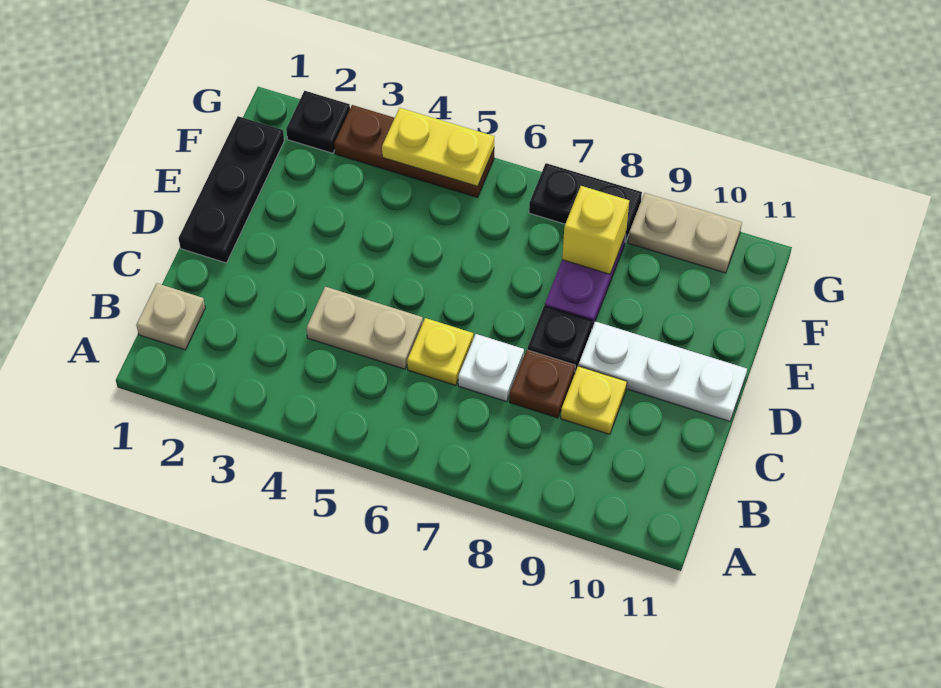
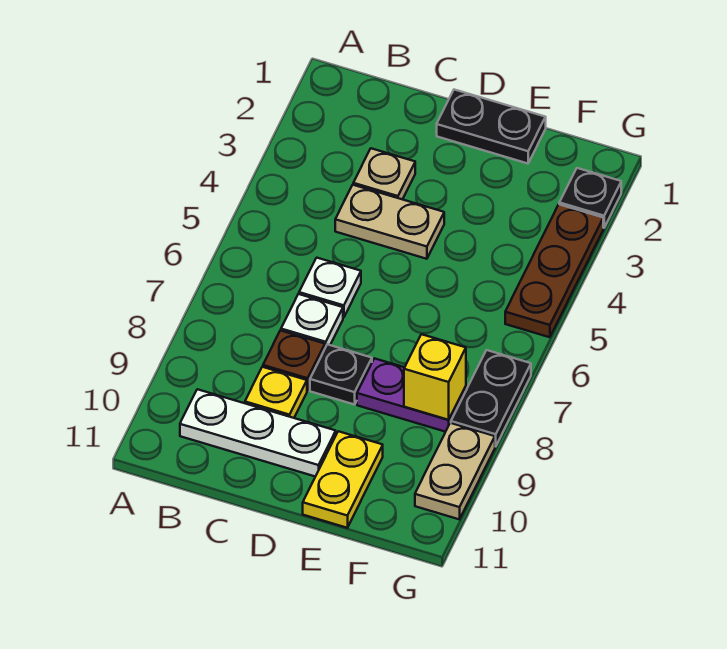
tan plate B1 level 1 -> tan plate C3 level 1
tan plate C4:C5 level 1 -> tan plate C4:D4 level 1
yellow plate C6 level 1 -> white plate C6 level 1
black plate D1:F1 level 1 -> black plate D1:E1 level 1
white plate D9:D11 level 1 -> white plate B10:D10 level 1
yellow plate G4:G5 level 2 -> yellow plate E10:E11 level 1

